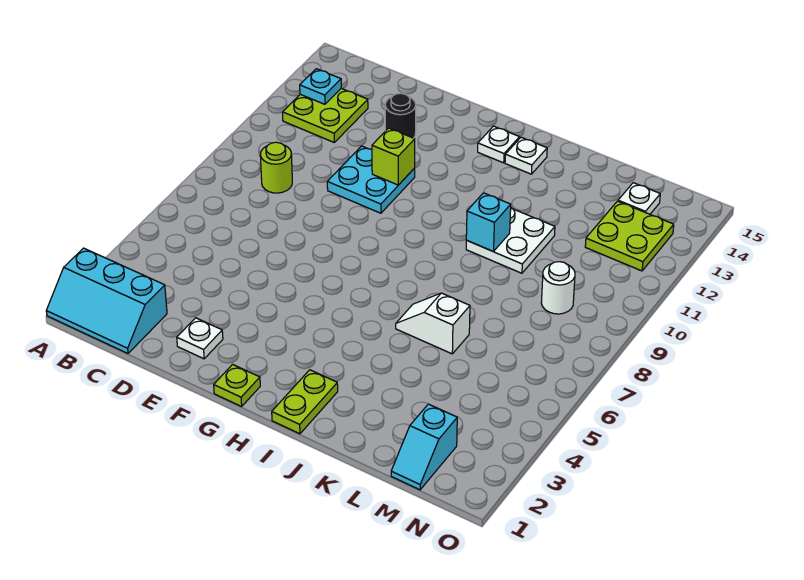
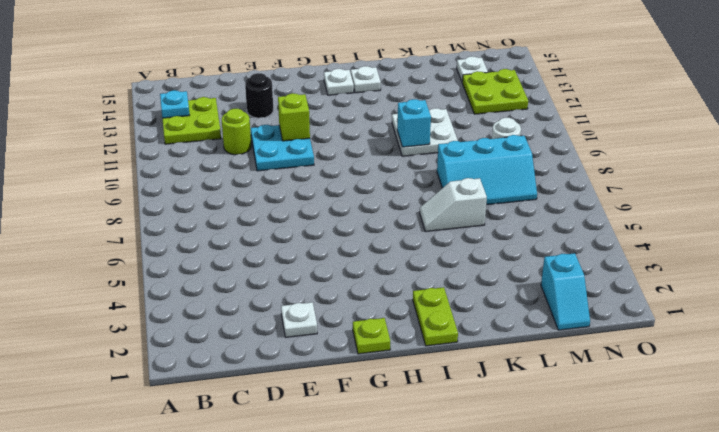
cyan slope A1:C2 level 1 top 2 -> cyan slope K7:M8 level 1 top 8
lime round brick C9 level 1 -> lime round brick D11 level 1

